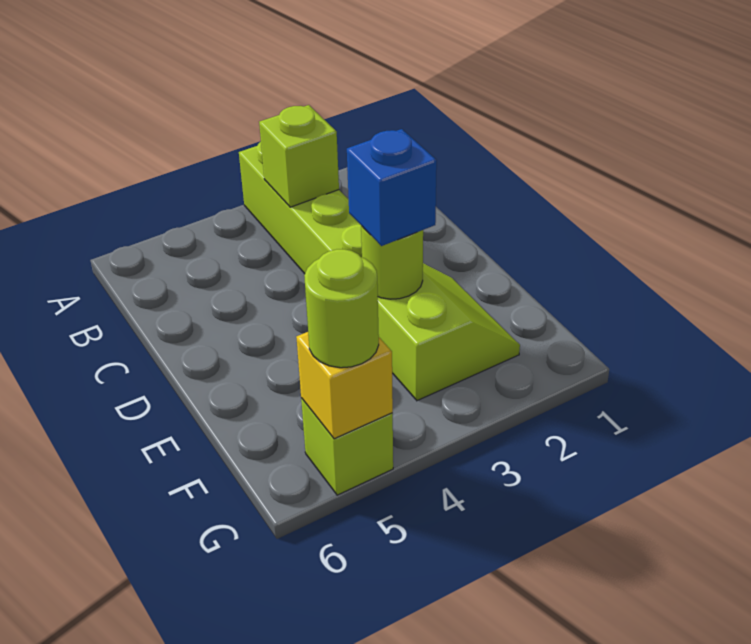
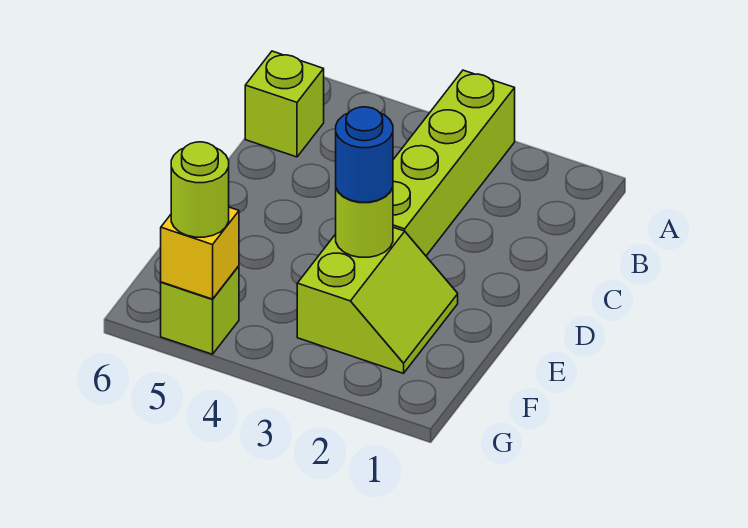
lime brick B3 level 2 -> lime brick B6 level 1
blue brick E3 level 3 -> blue round brick E3 level 3

